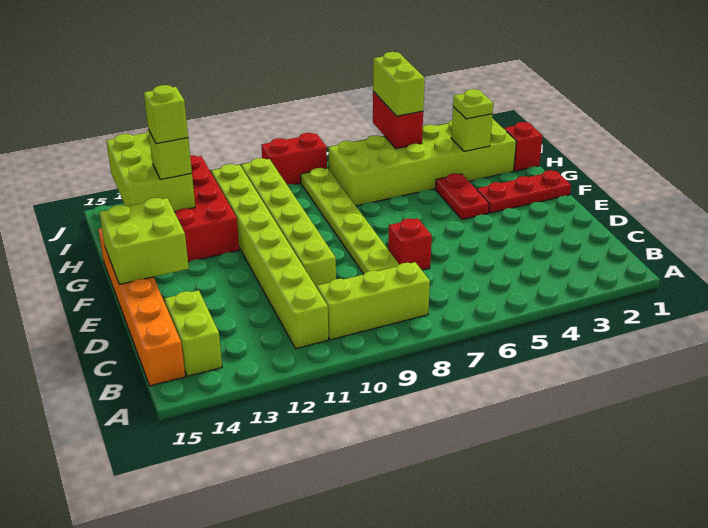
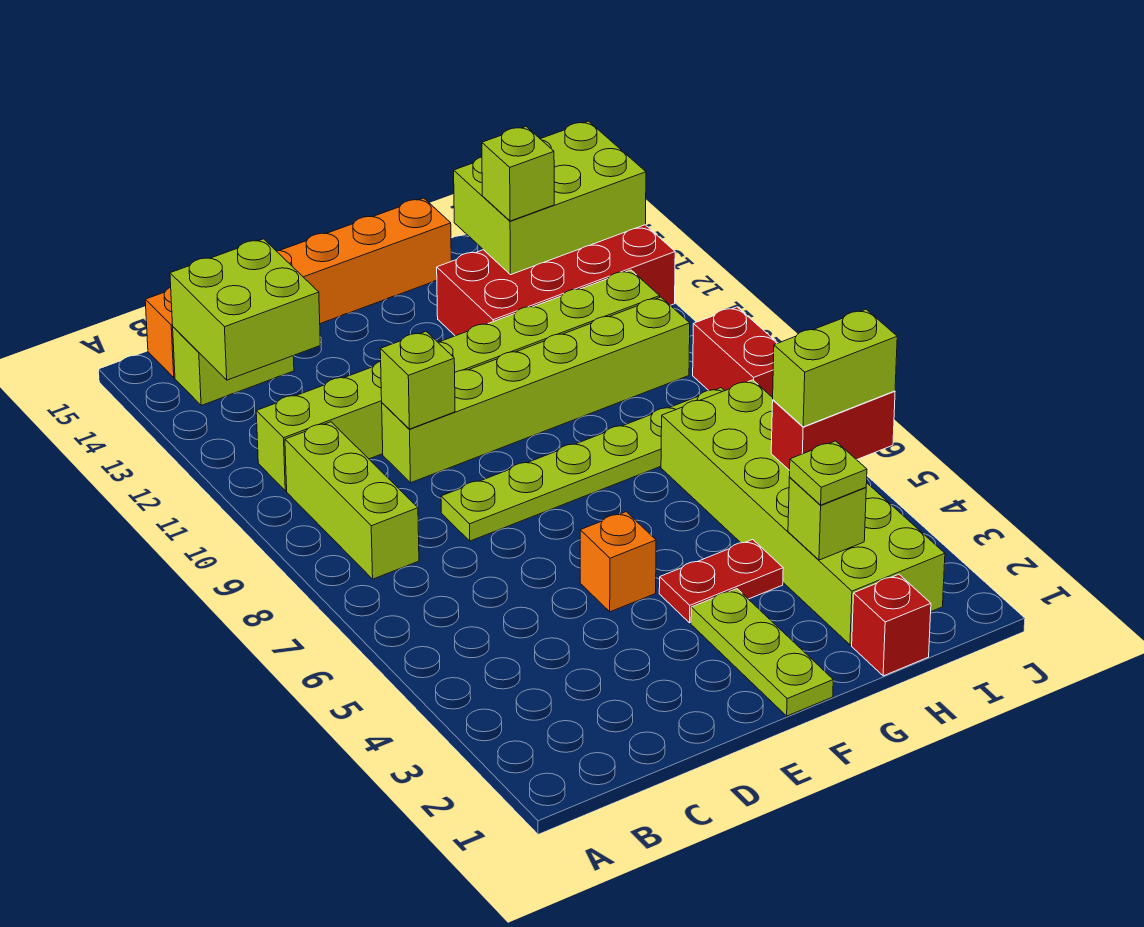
red brick D7 level 1 -> none
none -> orange brick E5 level 1
lime brick E14:F15 level 2 -> lime brick B13:C14 level 2
red plate F1:F3 level 1 -> lime plate F1:F3 level 1
lime brick H13 level 4 -> lime brick D10 level 2

